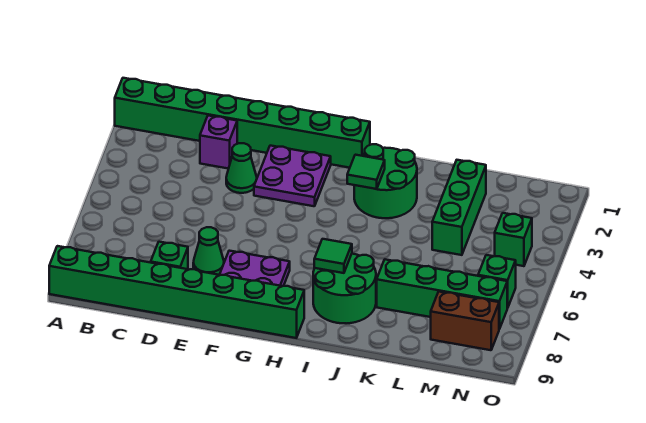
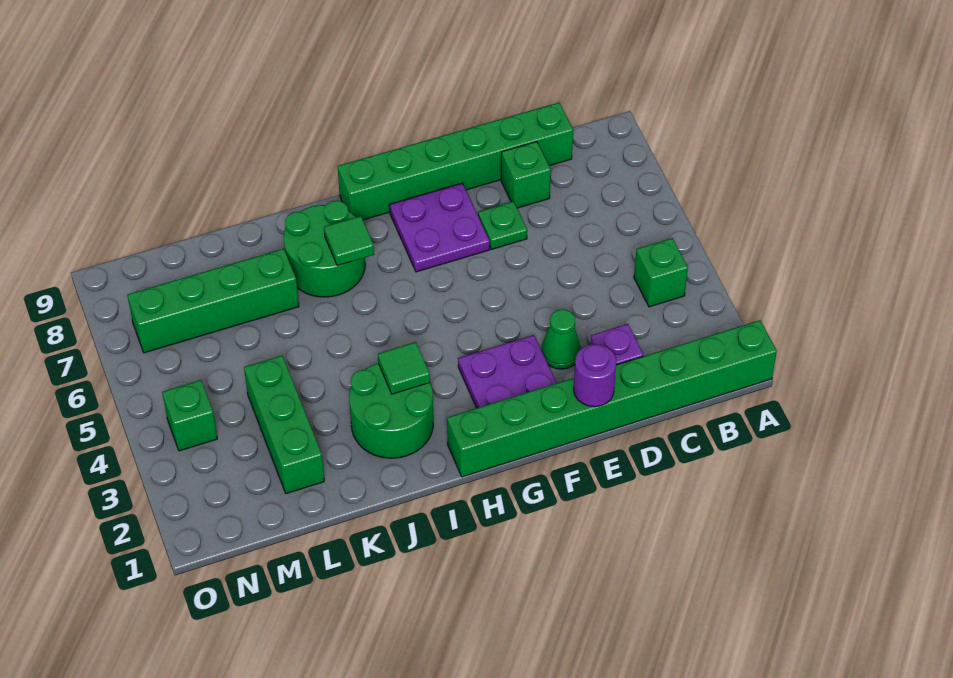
green brick A9:H9 level 1 -> green brick C9:H9 level 1
none -> purple round brick E1 level 2
green cone E7 level 1 -> green plate E7 level 1
brown brick M8:N8 level 1 -> none
green brick N6 level 1 -> green brick B4 level 1

